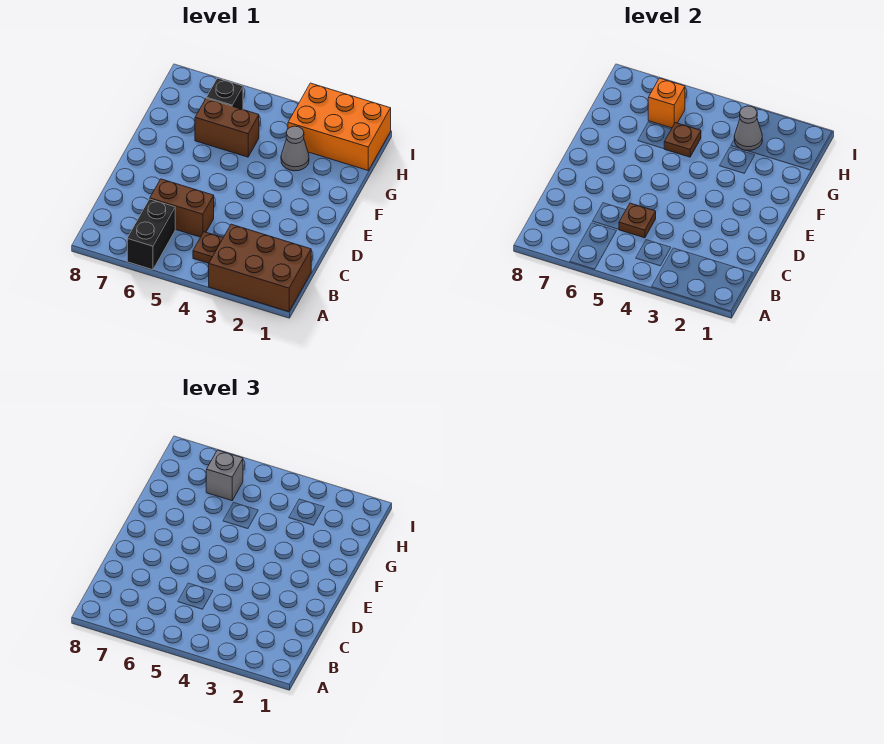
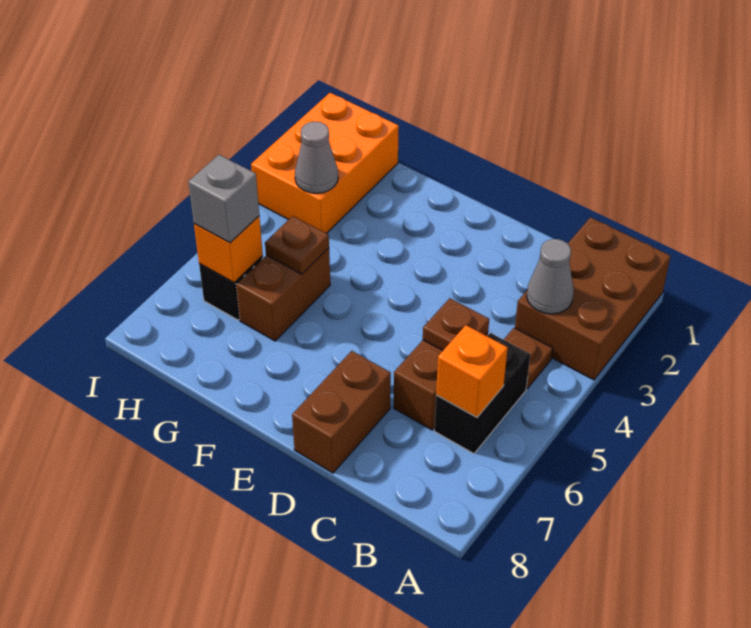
black brick A6:B6 level 1 -> black brick B5:B6 level 1
none -> orange brick B6 level 2
none -> brown brick D7:D8 level 1
grey cone G3 level 1 -> grey cone B3 level 2

